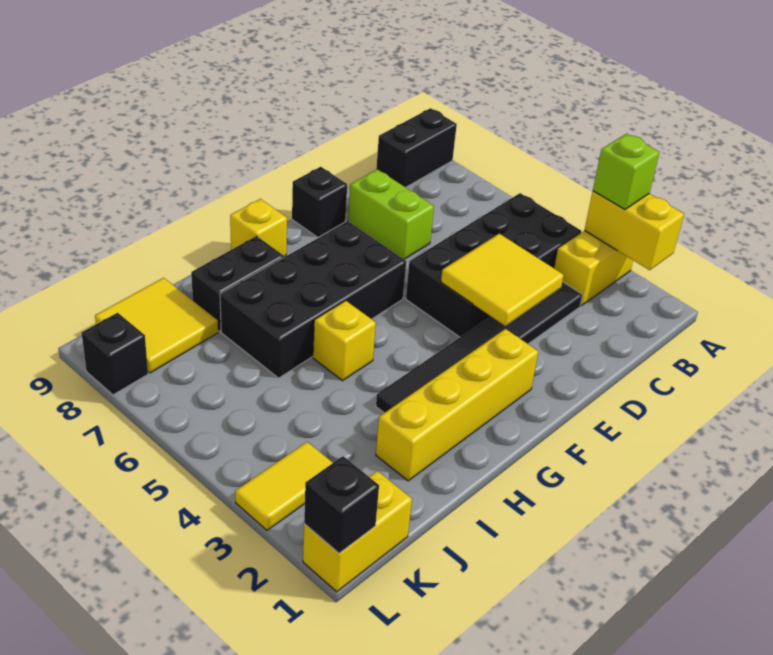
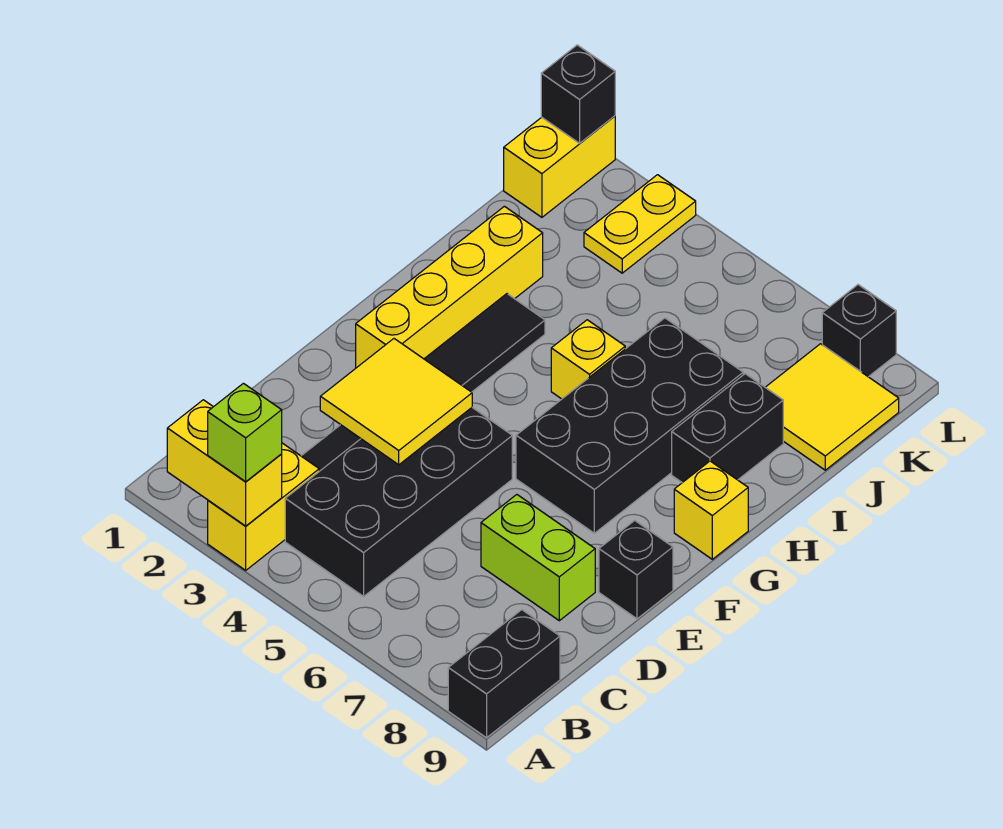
yellow tile K3:L3 level 1 -> yellow plate K3:L3 level 1

